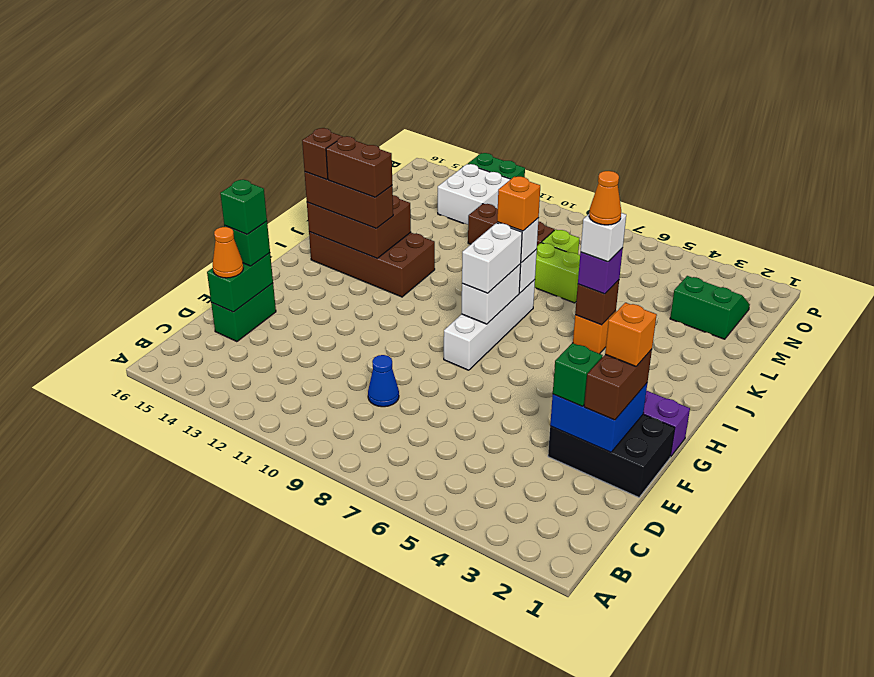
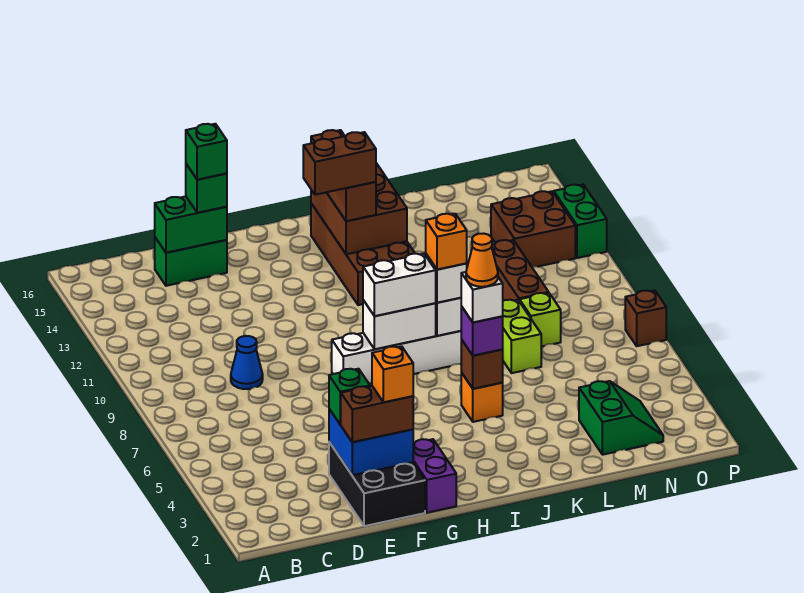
orange cone D15 level 3 -> none
brown brick I13:I14 level 4 -> brown brick H13:I13 level 4
brown brick I15 level 4 -> brown brick P7 level 1
white brick N12:O13 level 1 -> brown brick N12:O13 level 1

